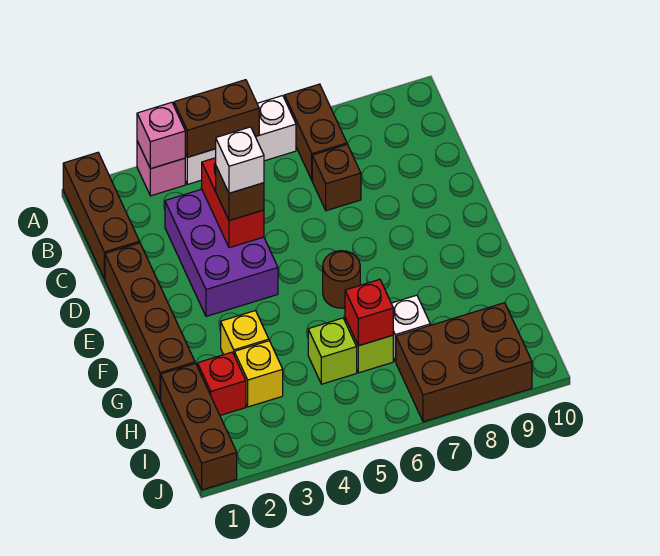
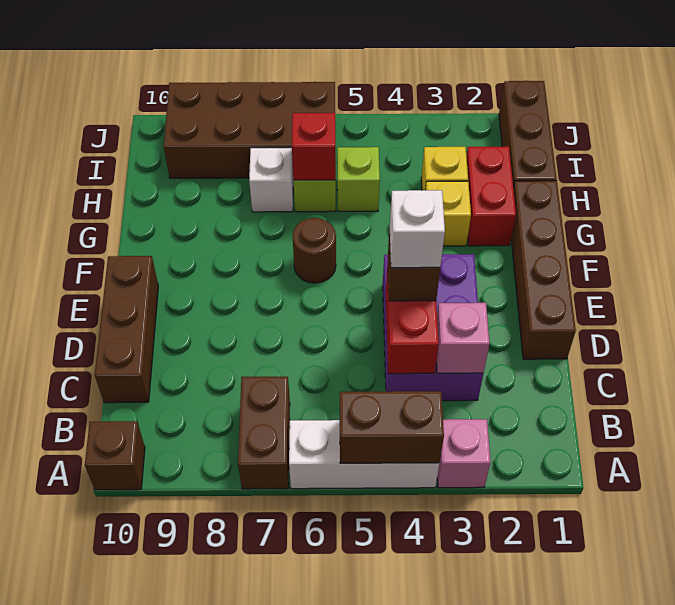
brown brick A1:C1 level 1 -> brown brick C10:E10 level 1
pink brick A3 level 2 -> pink brick C3 level 2
brown brick C7 level 1 -> brown brick A10 level 1
red brick H2 level 1 -> red brick G2:H2 level 1
brown brick I7:J9 level 1 -> brown brick I6:J9 level 1

